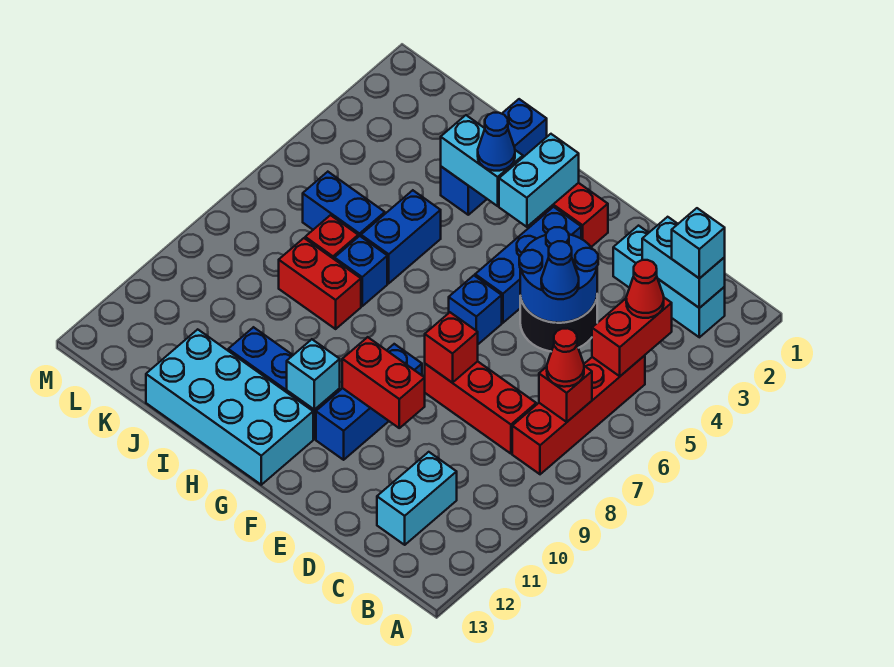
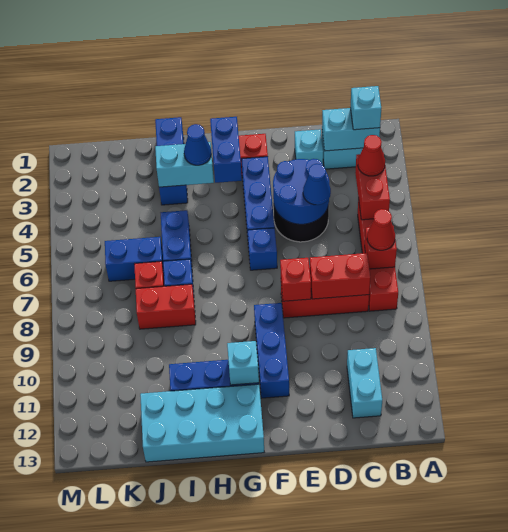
red brick E10:F10 level 2 -> red brick C8:D8 level 2
cyan brick G2:G3 level 2 -> blue brick G2:G3 level 2

